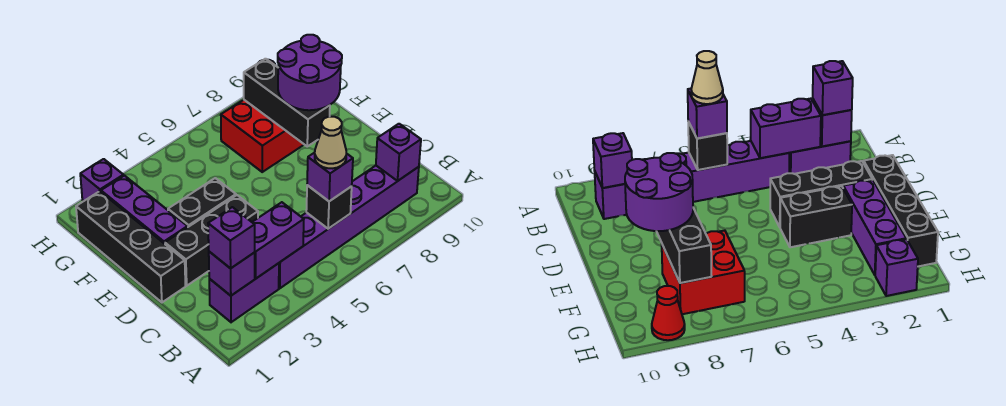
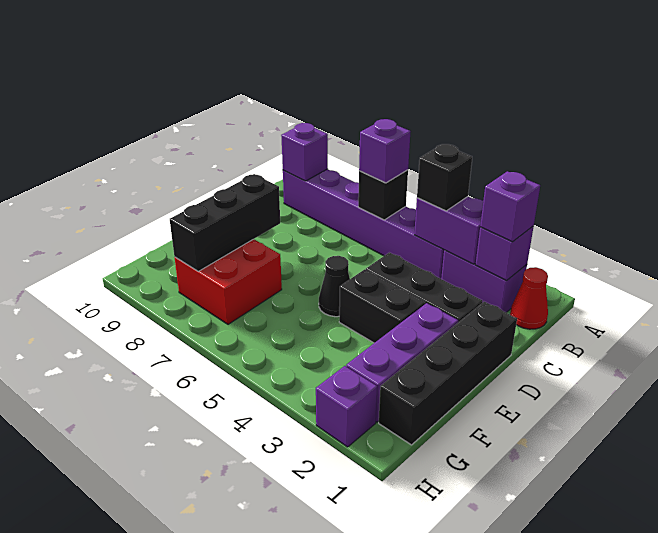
none -> black brick B4 level 3
tan cone B6 level 4 -> none
none -> black cone E5 level 1
purple round brick E8:F9 level 3 -> none
red cone H9 level 1 -> red cone B1 level 1

